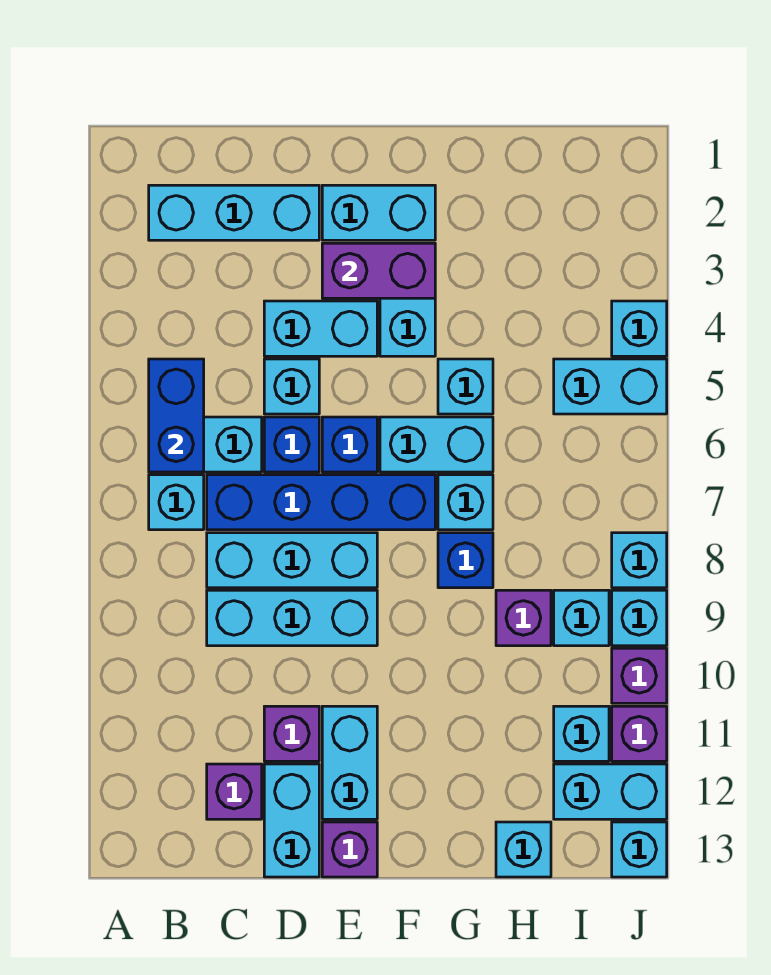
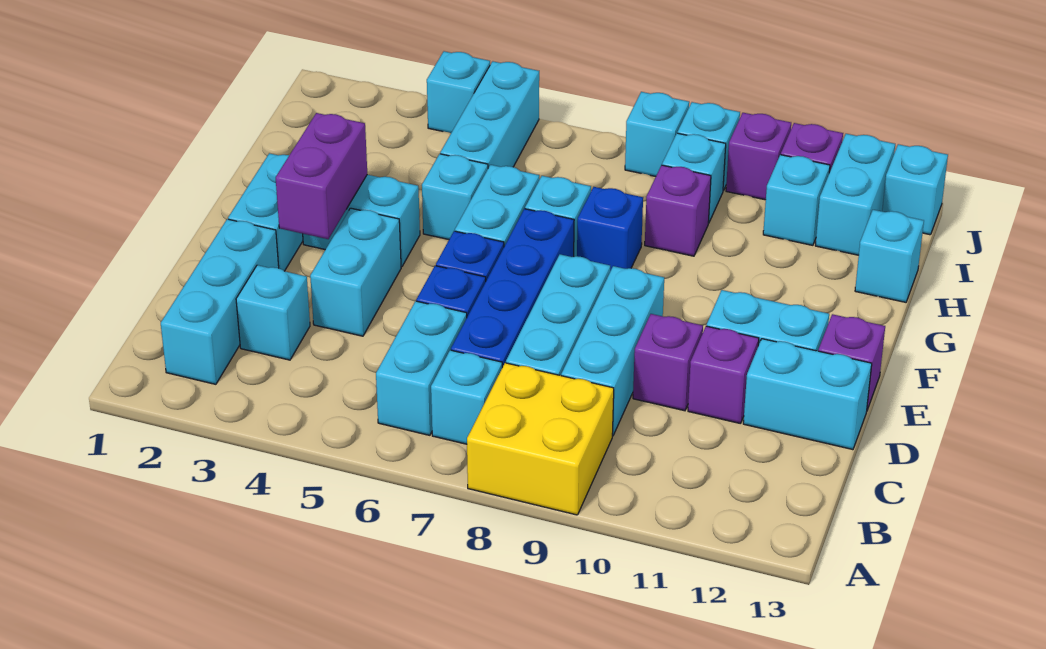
none -> yellow brick A8:B9 level 1
blue brick B5:B6 level 2 -> none
purple brick C12 level 1 -> purple brick D10 level 1
cyan brick D5 level 1 -> cyan brick C3 level 1
cyan brick I5:J5 level 1 -> cyan brick H5:J5 level 1

